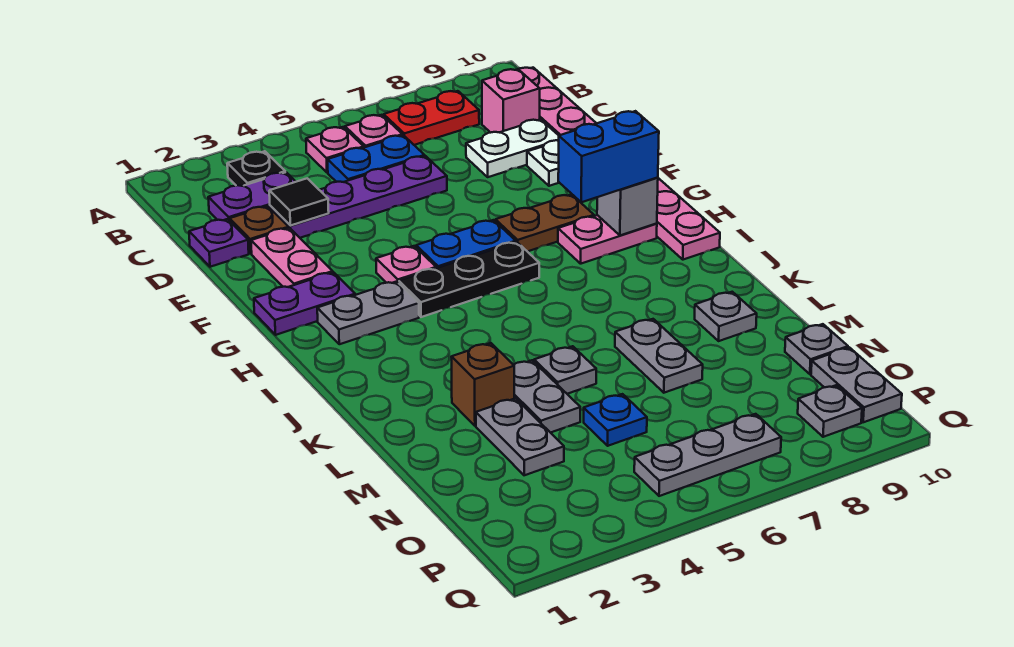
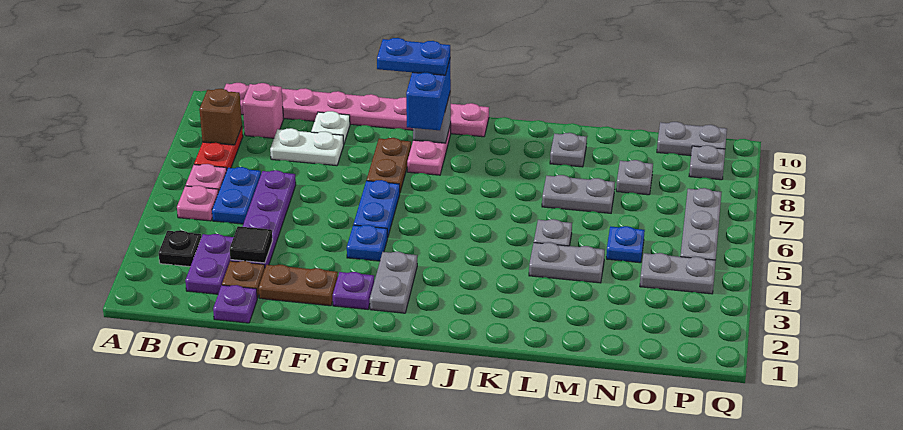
white plate D8:D9 level 1 -> white plate D8:E8 level 1
pink plate E2:F2 level 1 -> brown plate E2:F2 level 1
purple plate G1:G2 level 1 -> purple plate G2 level 1
pink plate G4 level 1 -> blue plate G4 level 1
none -> blue plate G9:H9 level 4
black plate H4:H6 level 1 -> none
brown brick L3 level 1 -> brown brick B8 level 2
grey plate M3:N3 level 1 -> grey plate O4:P4 level 1
grey plate N10 level 1 -> grey plate N8 level 1

